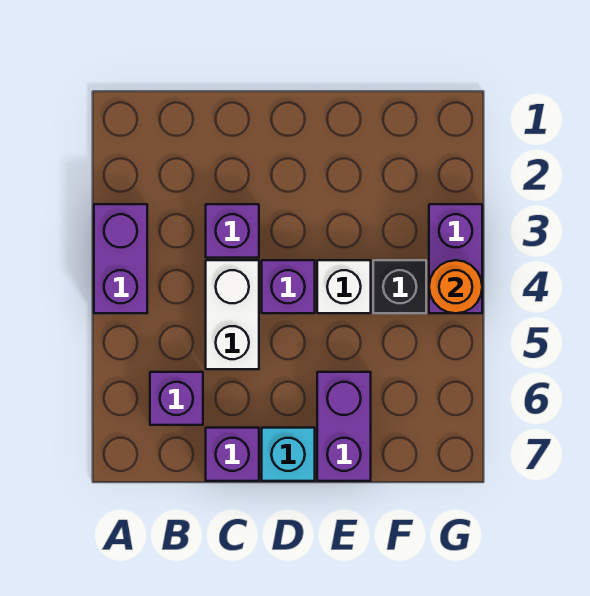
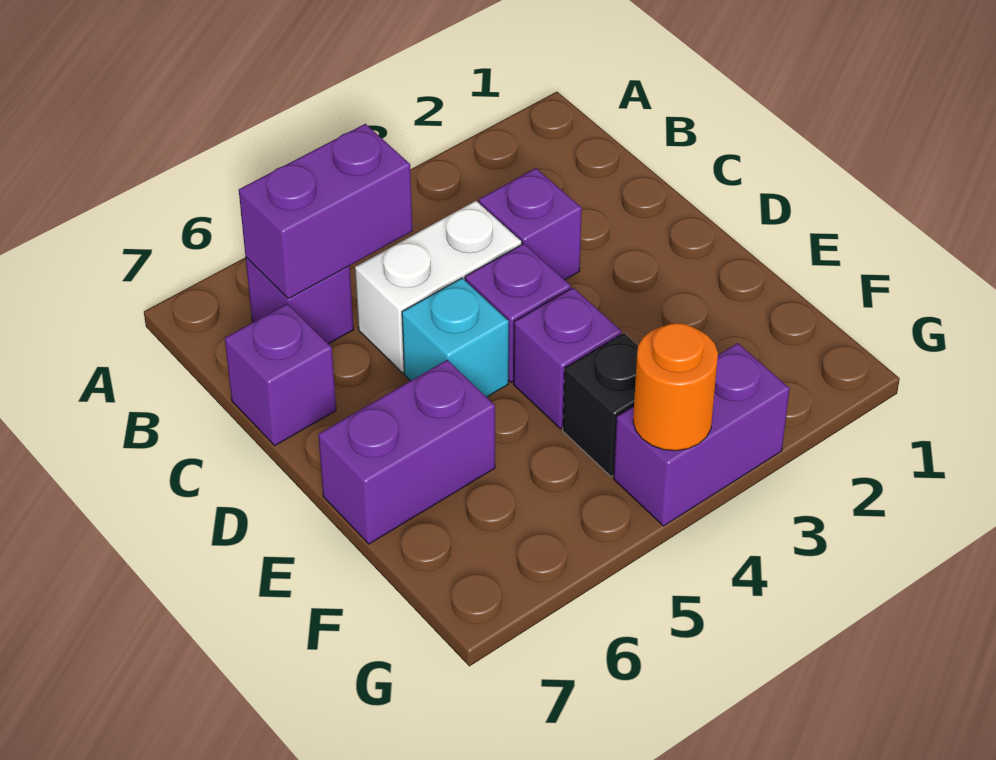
purple brick A3:A4 level 1 -> purple brick B5:B6 level 2
cyan brick D7 level 1 -> cyan brick D5 level 1
white brick E4 level 1 -> purple brick E4 level 1

